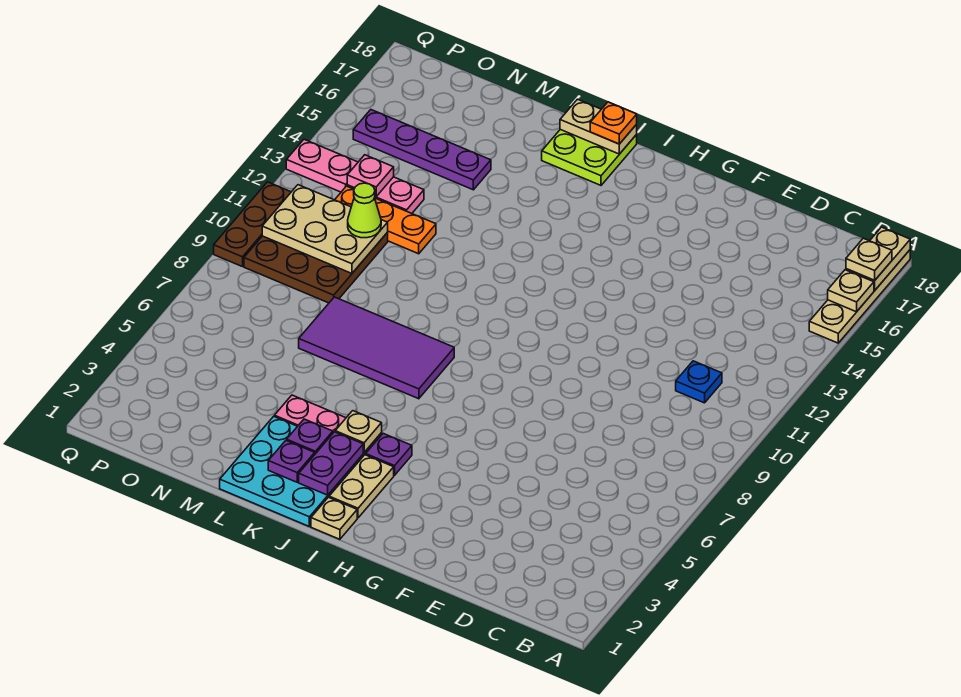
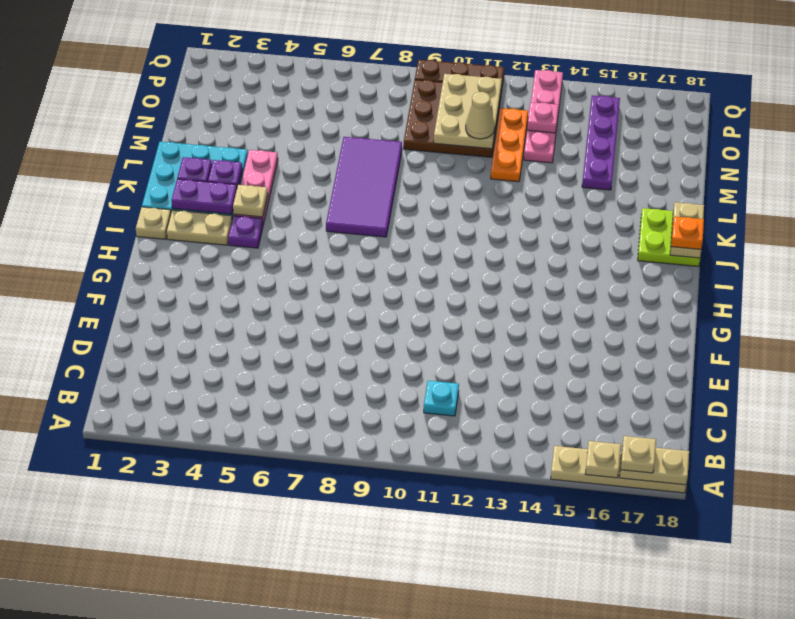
blue plate C11 level 1 -> cyan plate C11 level 1
lime cone N11 level 3 -> tan cone N11 level 3

